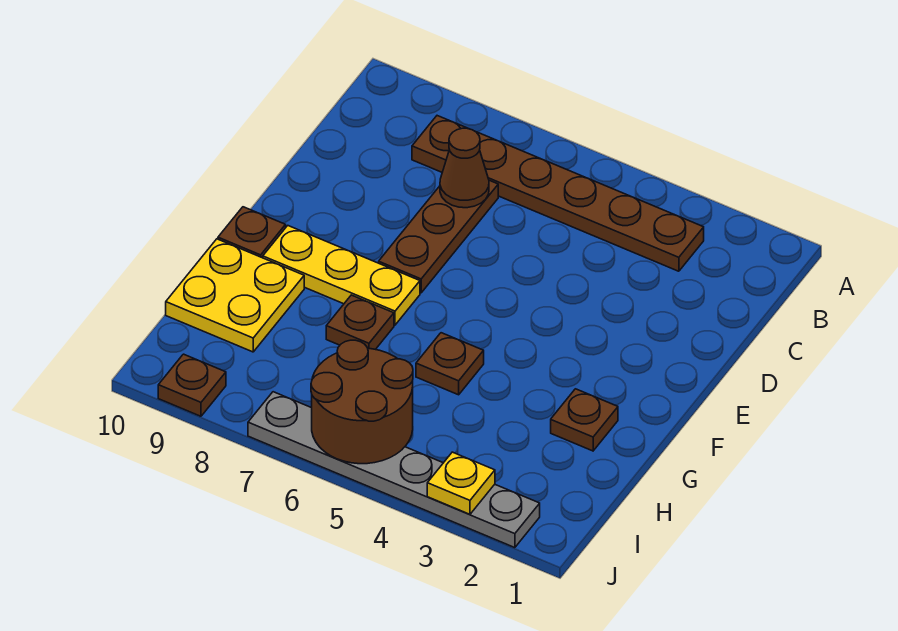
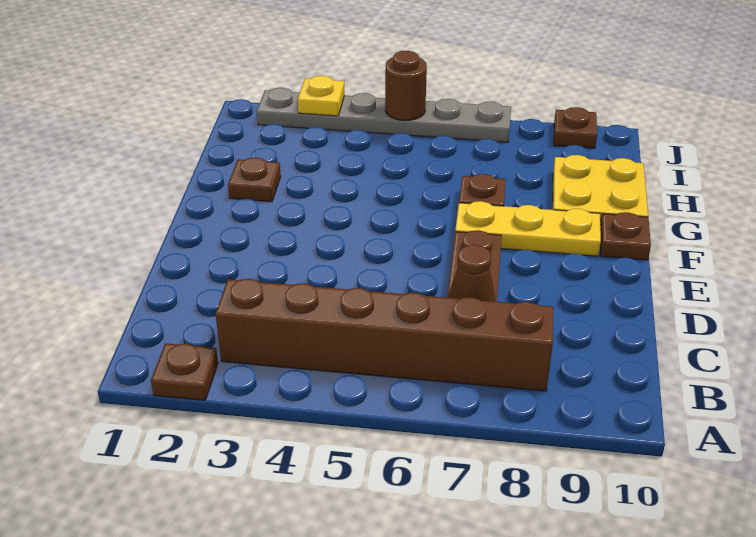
brown plate B3:B8 level 1 -> brown brick B3:B8 level 1
brown plate G5 level 1 -> brown plate A2 level 1
brown round brick I5:J6 level 2 -> brown round brick J5 level 2

